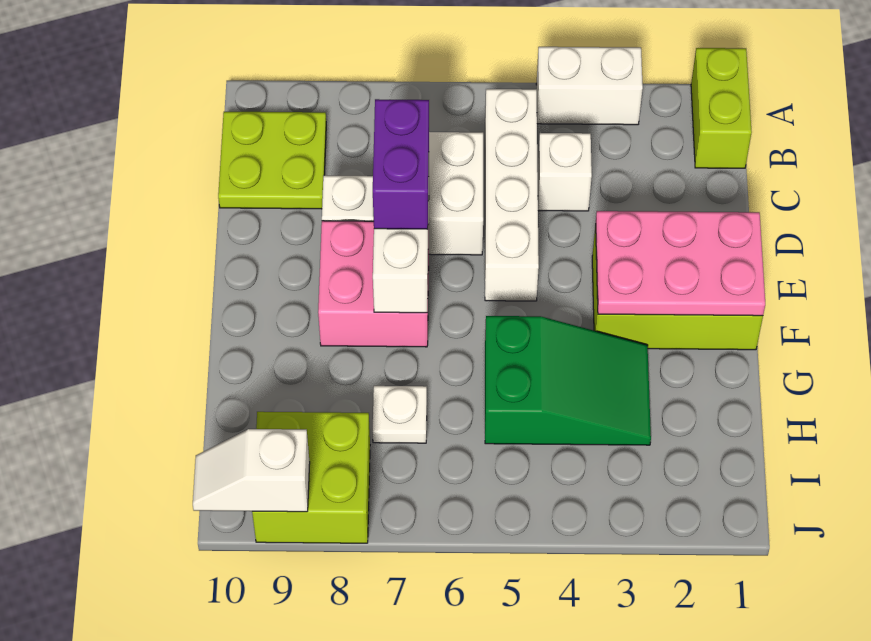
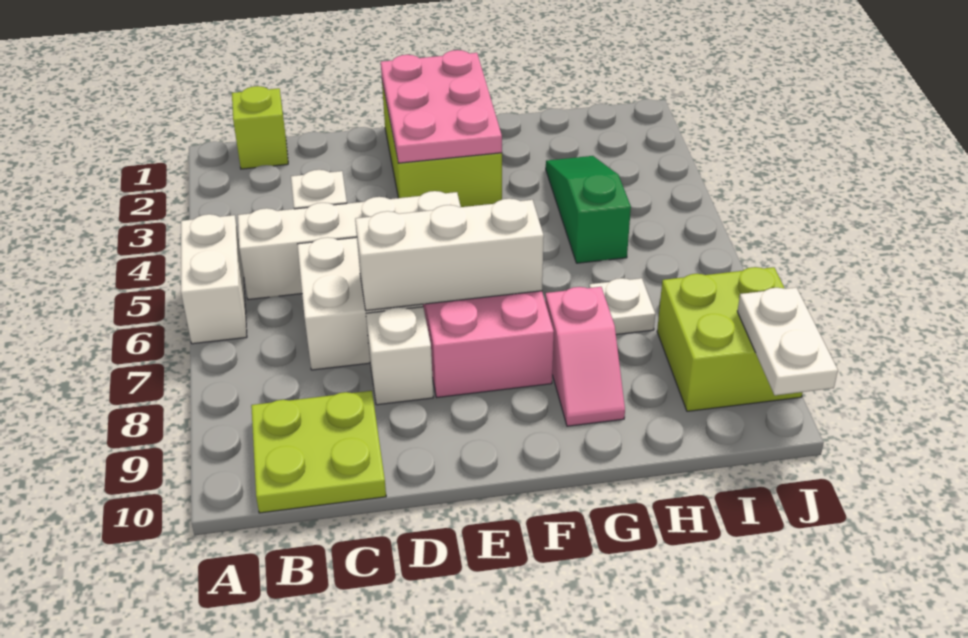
lime brick A1:B1 level 1 -> lime brick B1 level 1
white brick A3:A4 level 1 -> white brick A5:A6 level 1
purple brick D7:E7 level 3 -> none
green slope G3:H5 level 1 top 5 -> green slope H3:H5 level 1 top 5
none -> pink slope G8:G9 level 1 top 8
white slope J9:J10 level 2 top 9 -> white plate J9:J10 level 2

